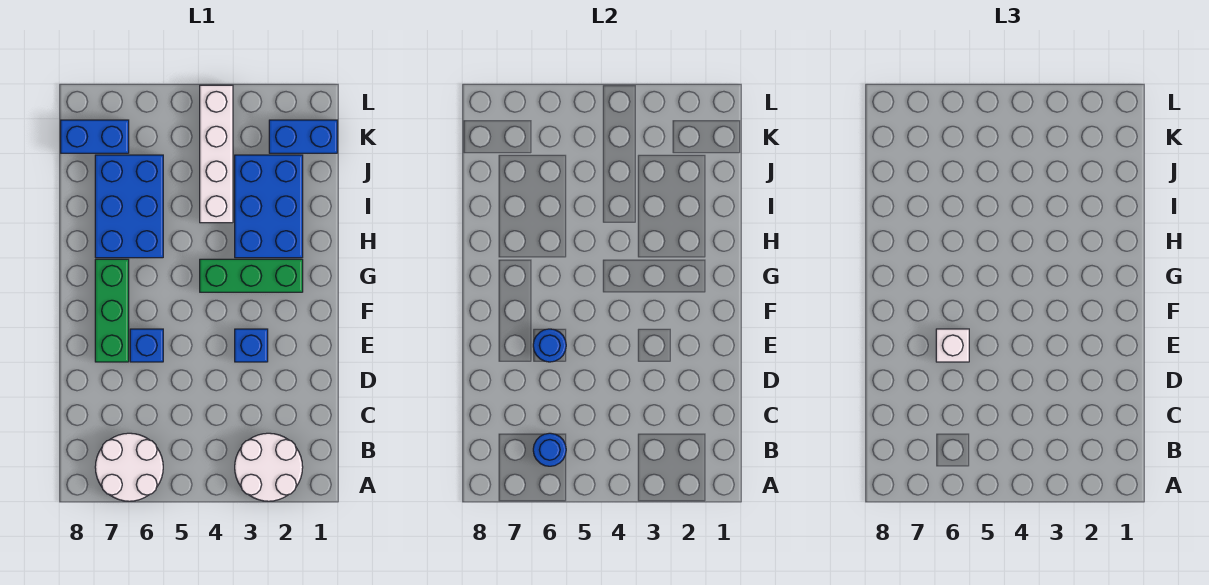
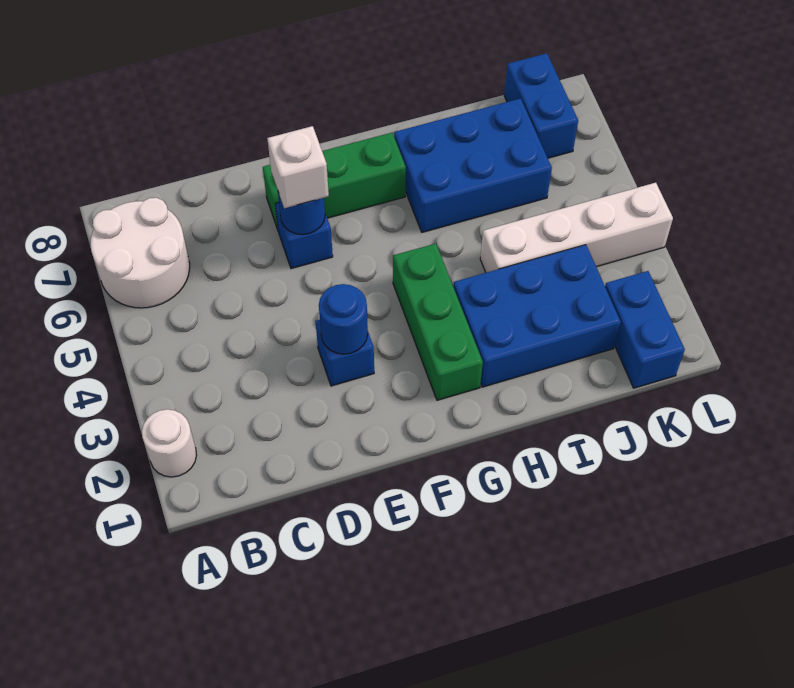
white round brick A2:B3 level 1 -> white round brick A2 level 1
blue round brick B6 level 2 -> blue round brick E3 level 2

